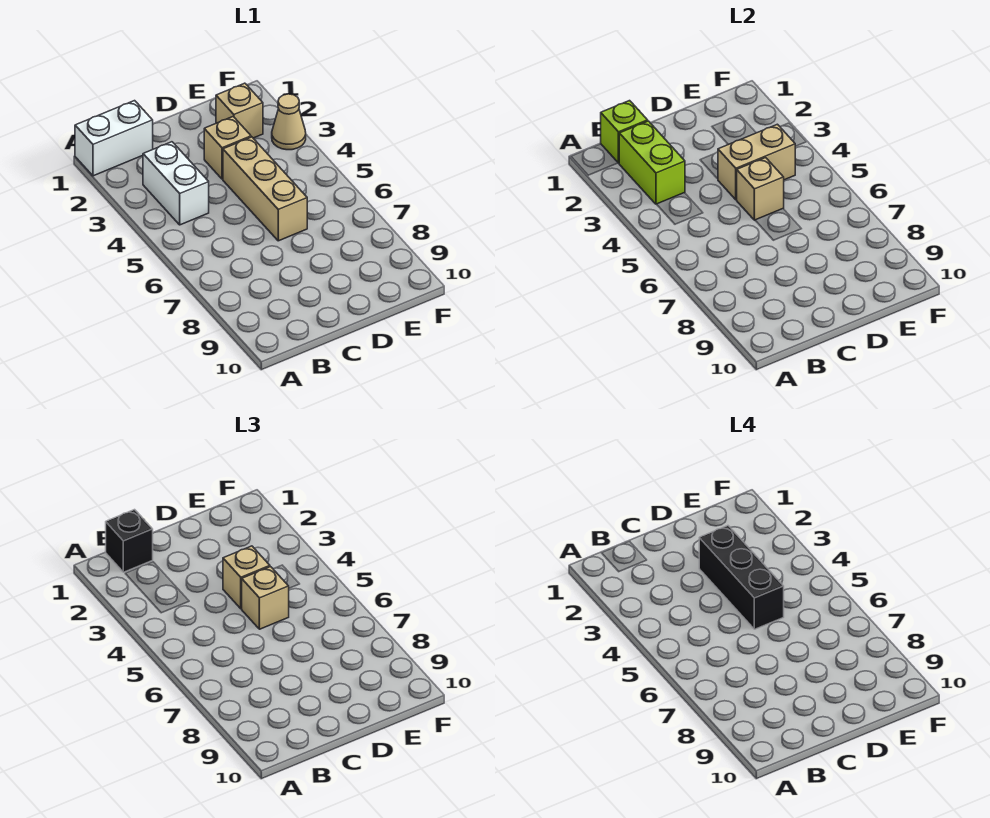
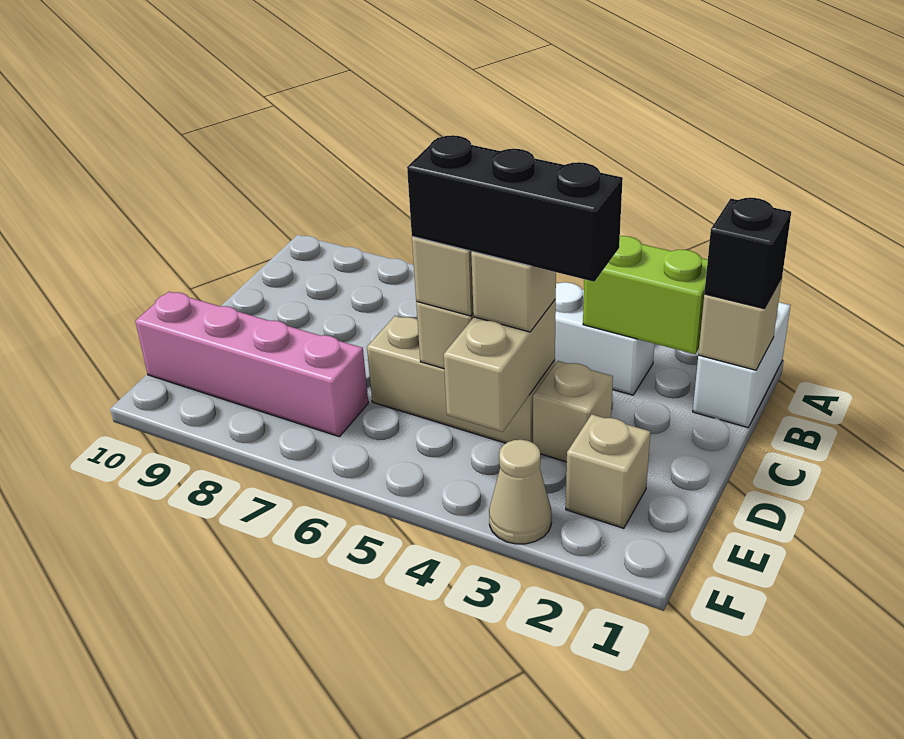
lime brick B1 level 2 -> tan brick B1 level 2
none -> pink brick E7:E10 level 1

